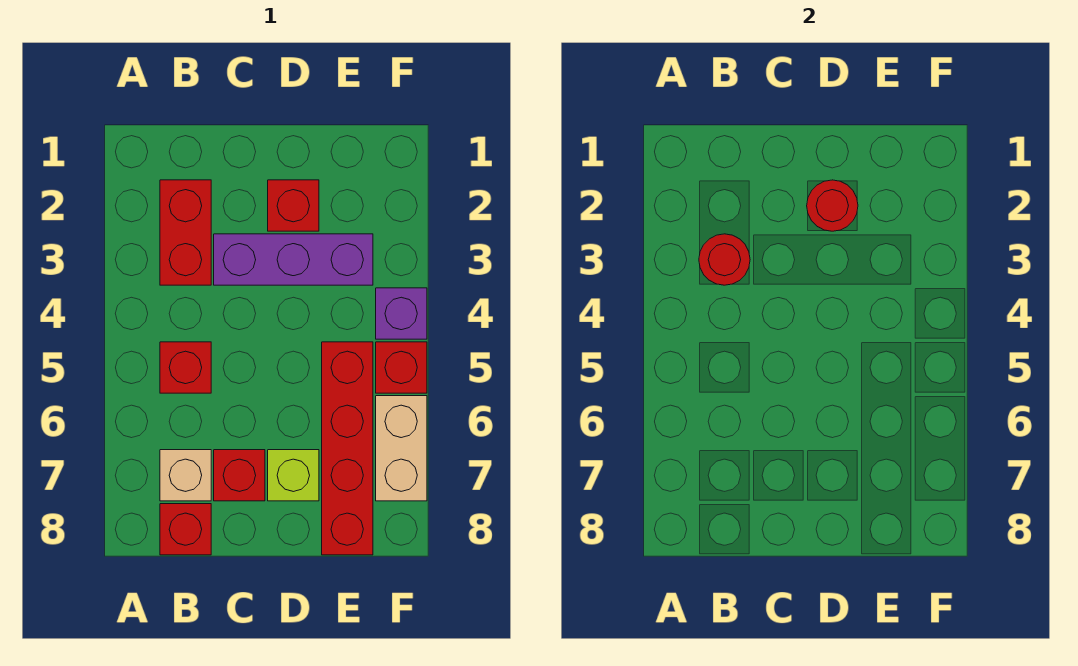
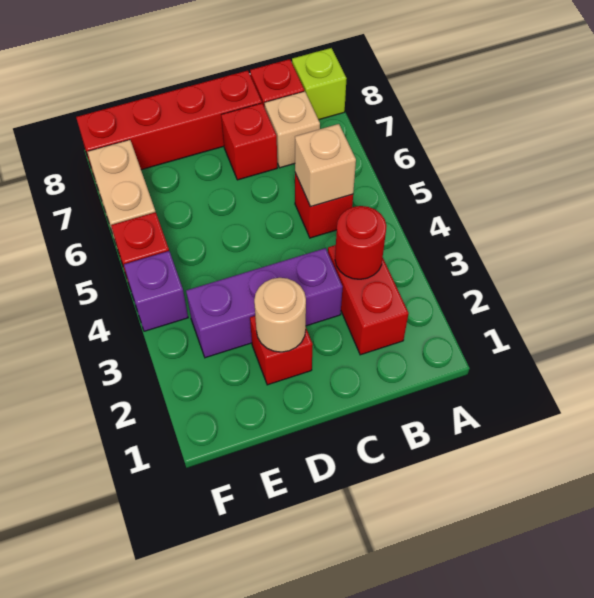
none -> tan brick B5 level 2
red round brick D2 level 2 -> tan round brick D2 level 2
lime brick D7 level 1 -> lime brick A8 level 1
red brick E5:E8 level 1 -> red brick C8:F8 level 1

